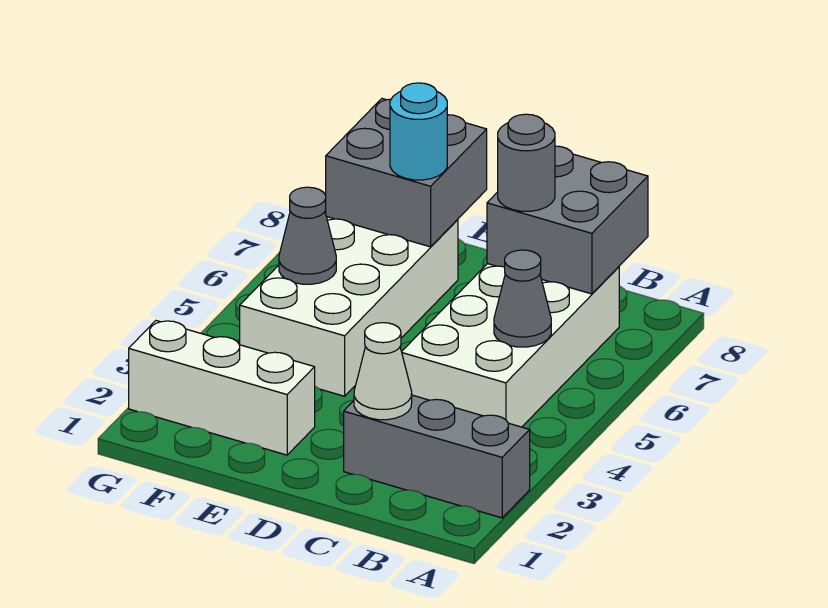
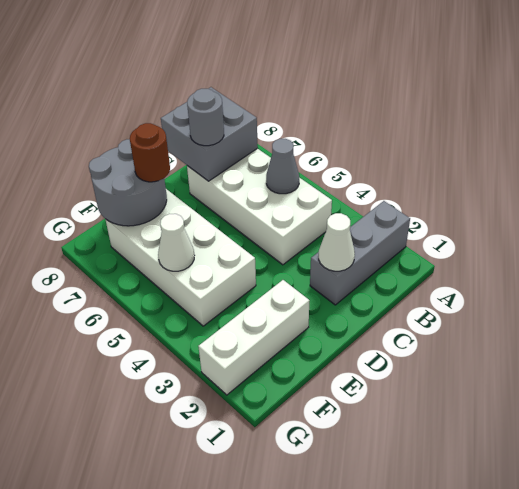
grey brick E7:F8 level 2 -> grey round brick E7:F8 level 2
cyan round brick E7 level 3 -> brown round brick E7 level 3
grey cone F5 level 2 -> white cone F5 level 2

